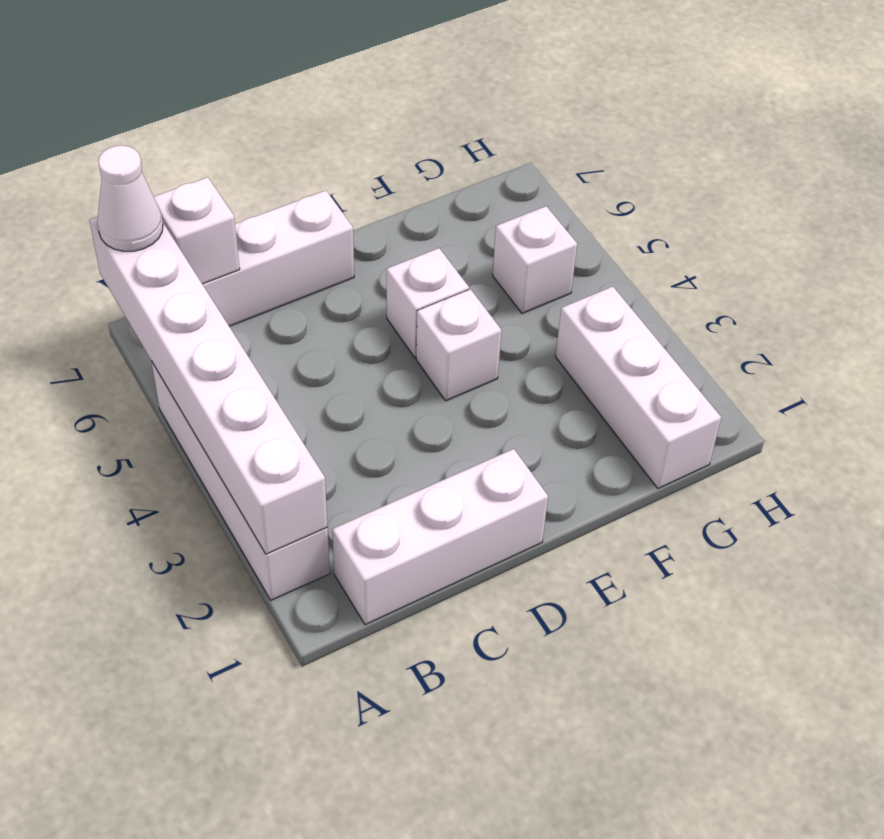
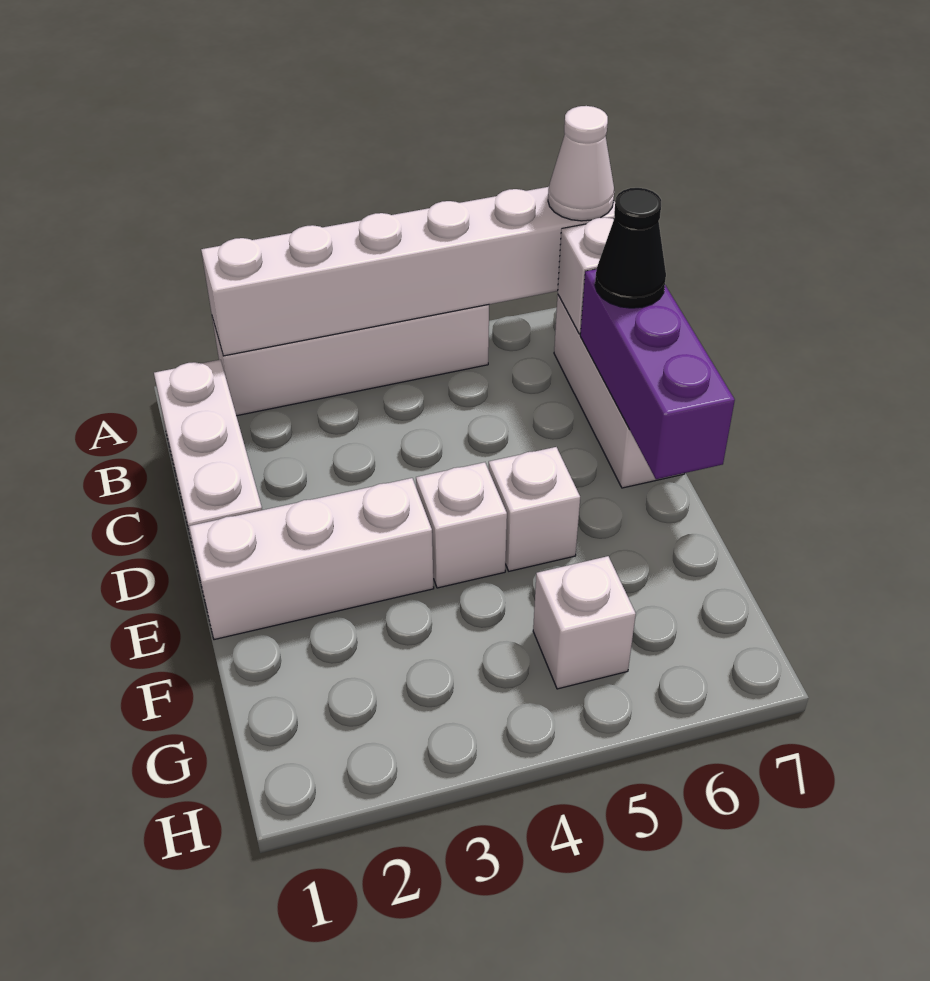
none -> purple brick C7:E7 level 2
none -> black cone C7 level 3
white brick G1:G3 level 1 -> white brick E1:E3 level 1

